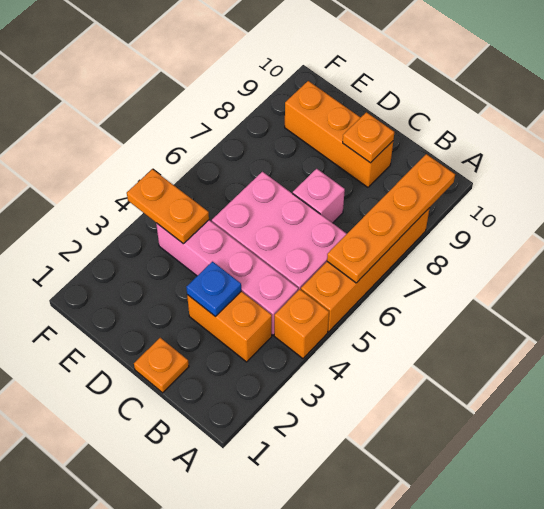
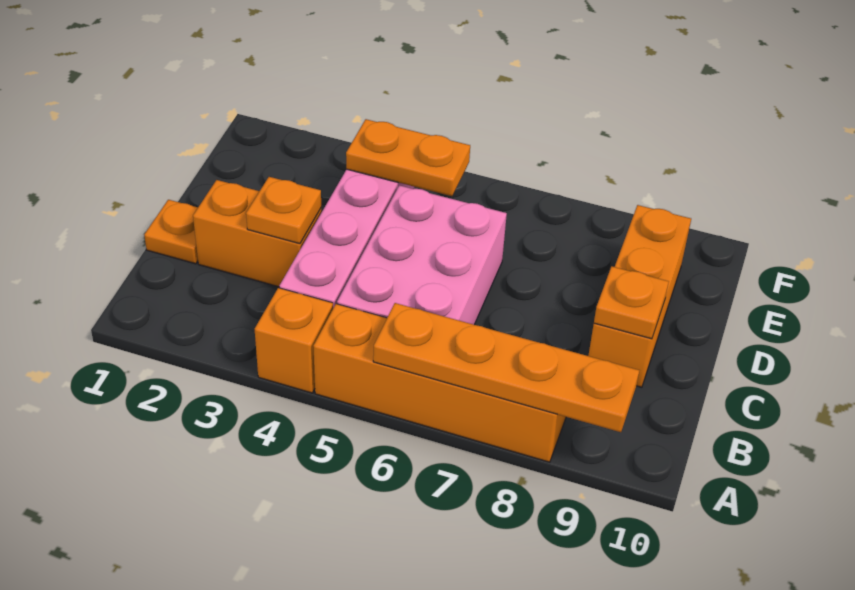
orange brick B3:C3 level 1 -> orange brick C2:C3 level 1
blue plate C3 level 2 -> orange plate C3 level 2
pink brick C7 level 1 -> none
orange plate E4:F4 level 2 -> orange plate E4:E5 level 2

